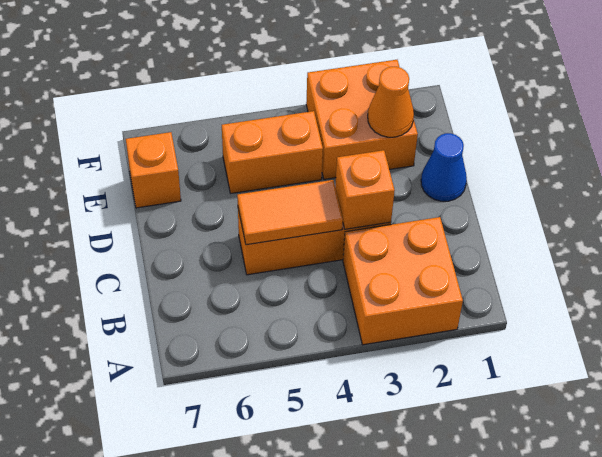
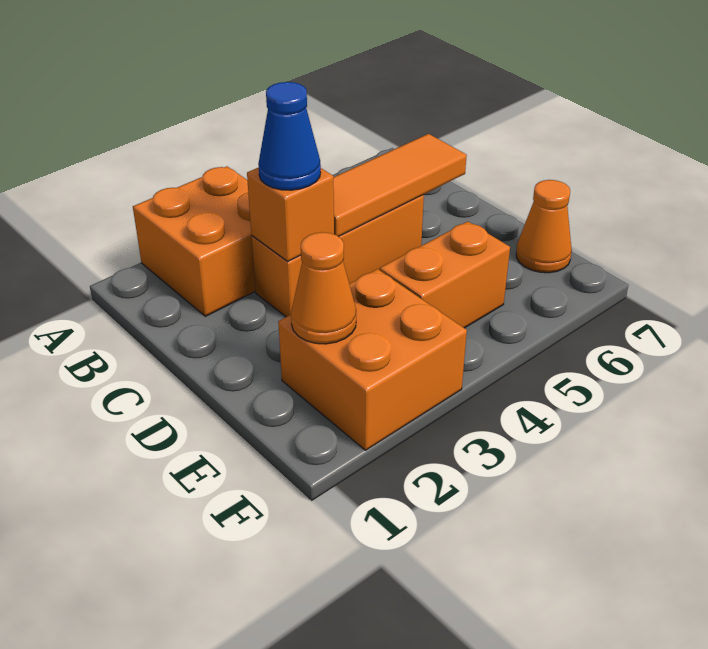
orange tile C4:C5 level 2 -> orange tile C4:C6 level 2
blue cone D1 level 1 -> blue cone C3 level 3
orange brick E7 level 1 -> orange cone E7 level 1

